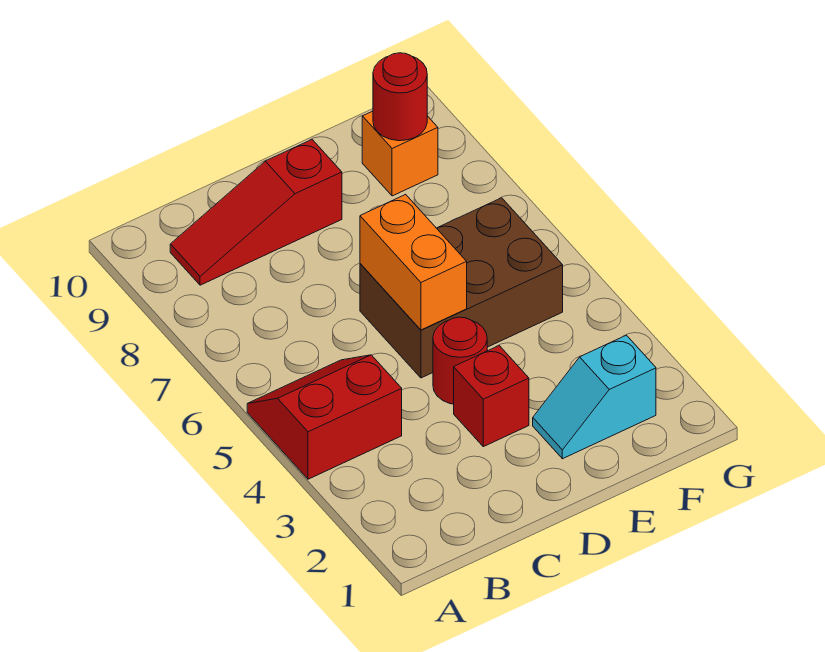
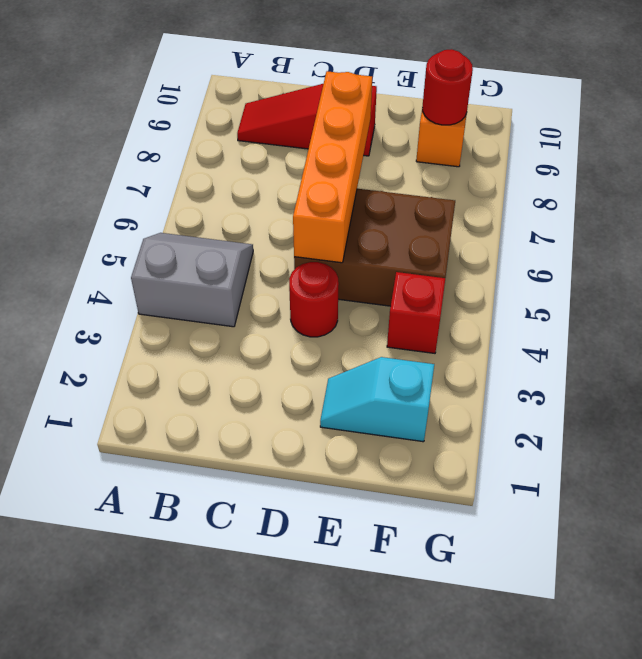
red slope A4:B5 level 1 top 4 -> grey slope A4:B5 level 1 top 4
red brick D3 level 1 -> red brick F4 level 1
orange brick D5:D6 level 2 -> orange brick D5:D8 level 2

